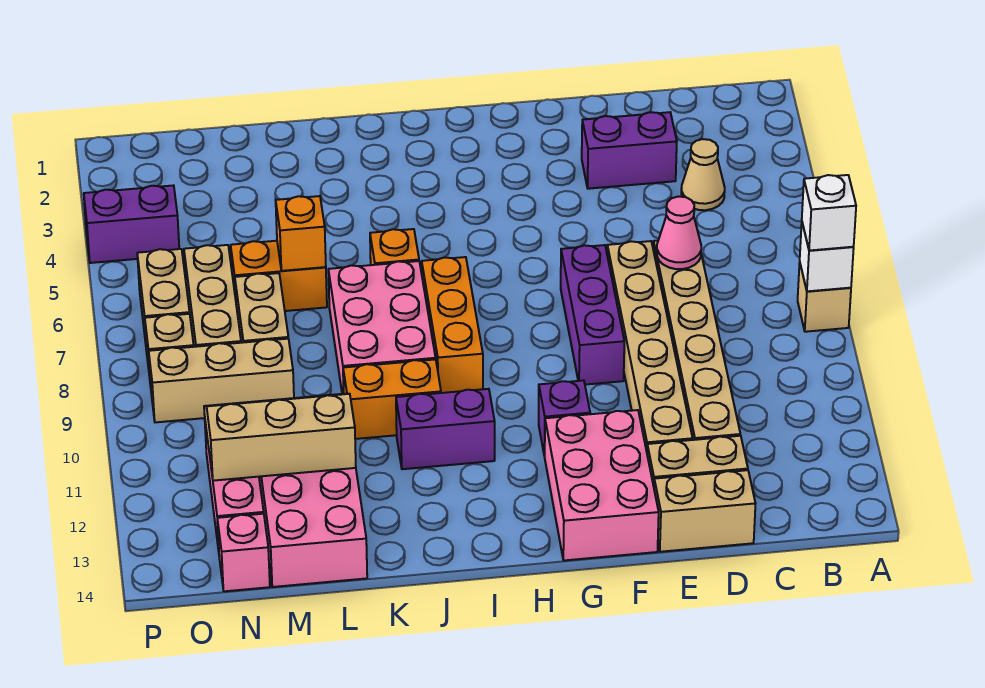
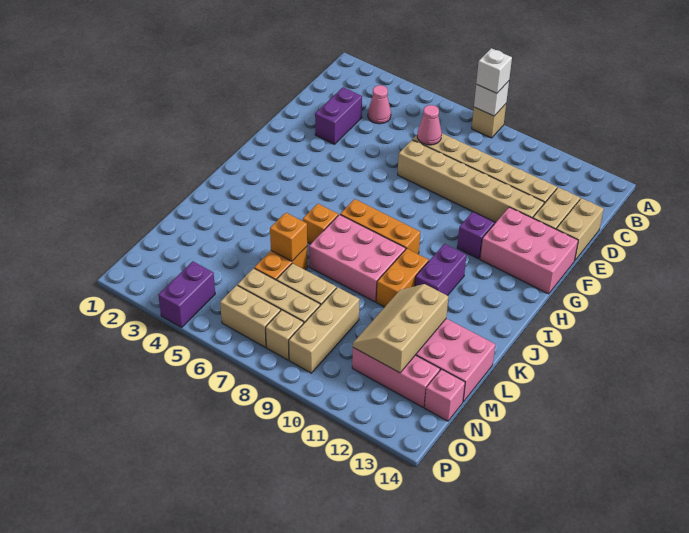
tan cone C4 level 1 -> pink cone C4 level 1
purple brick F7:F9 level 1 -> none

